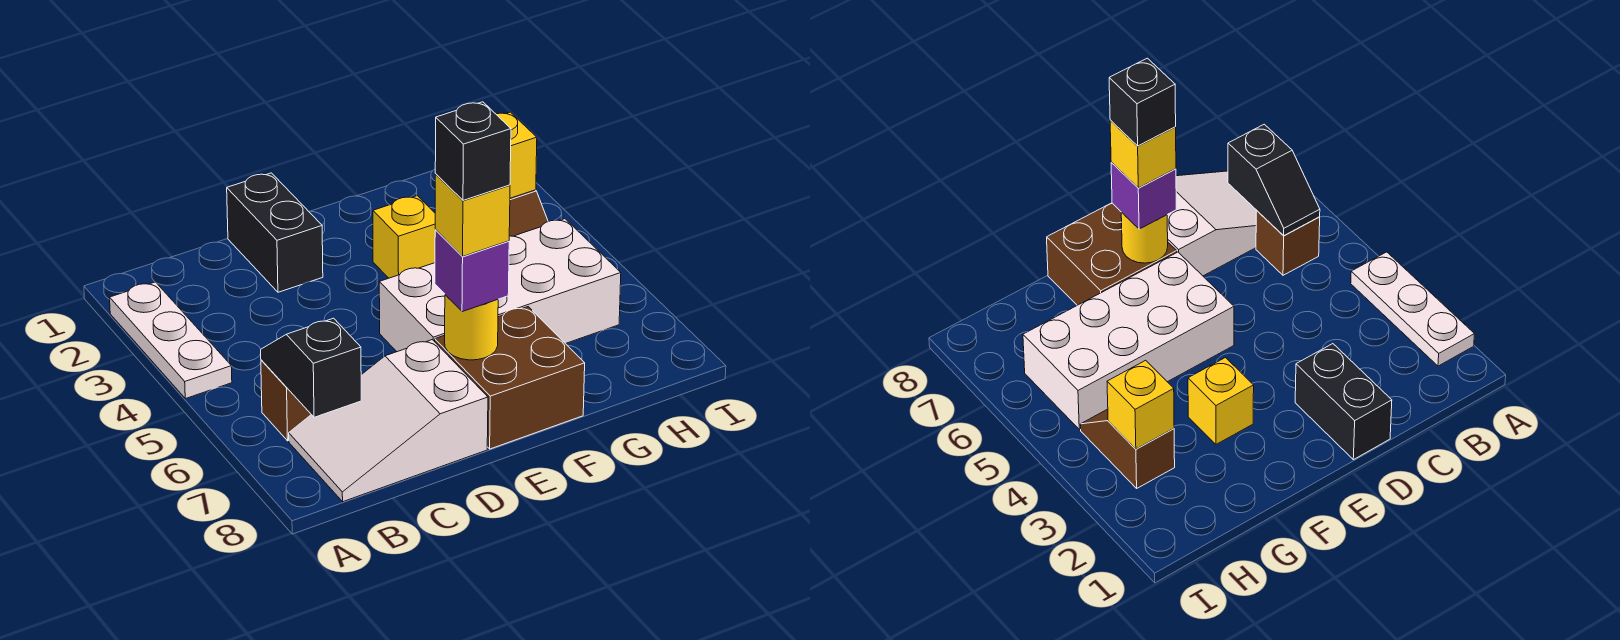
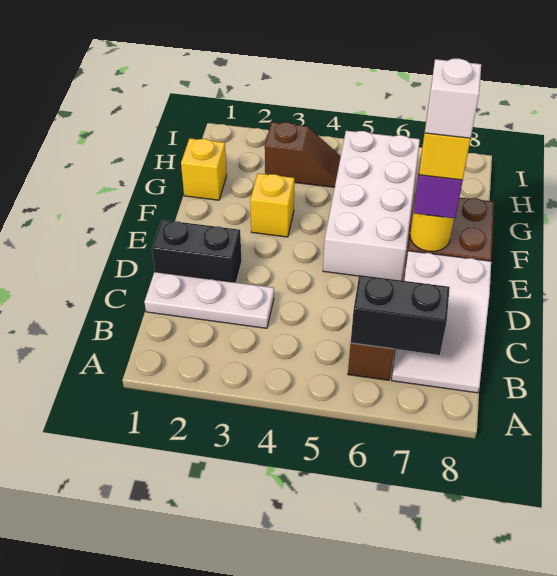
white plate A2:A4 level 1 -> white plate C1:C3 level 1
black slope B6:B7 level 2 top 7 -> black brick B6:B7 level 2
black brick E7 level 5 -> white brick E7 level 5
yellow brick H3 level 2 -> yellow brick G1 level 1

